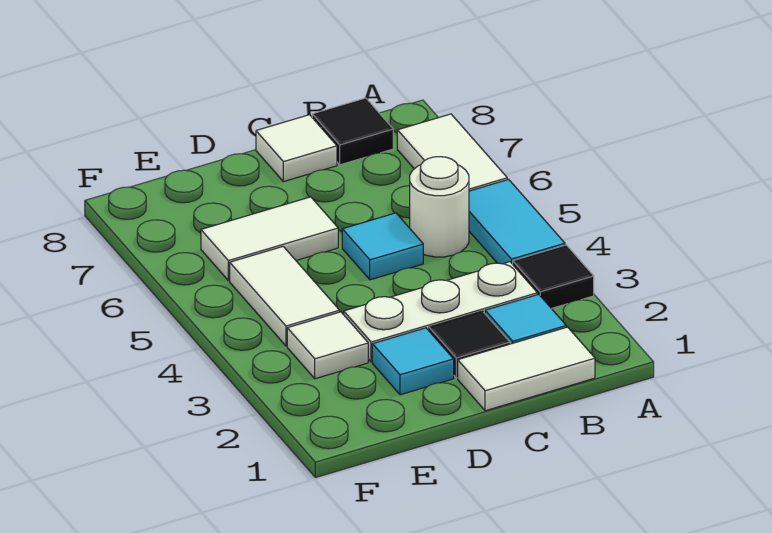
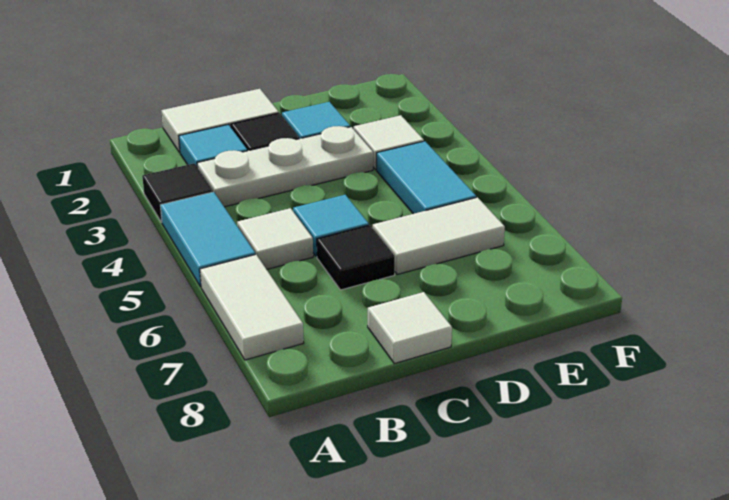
white round brick B5 level 1 -> white tile B5 level 1
black tile B8 level 1 -> black tile C6 level 1
white tile E4:E5 level 1 -> cyan tile E4:E5 level 1

